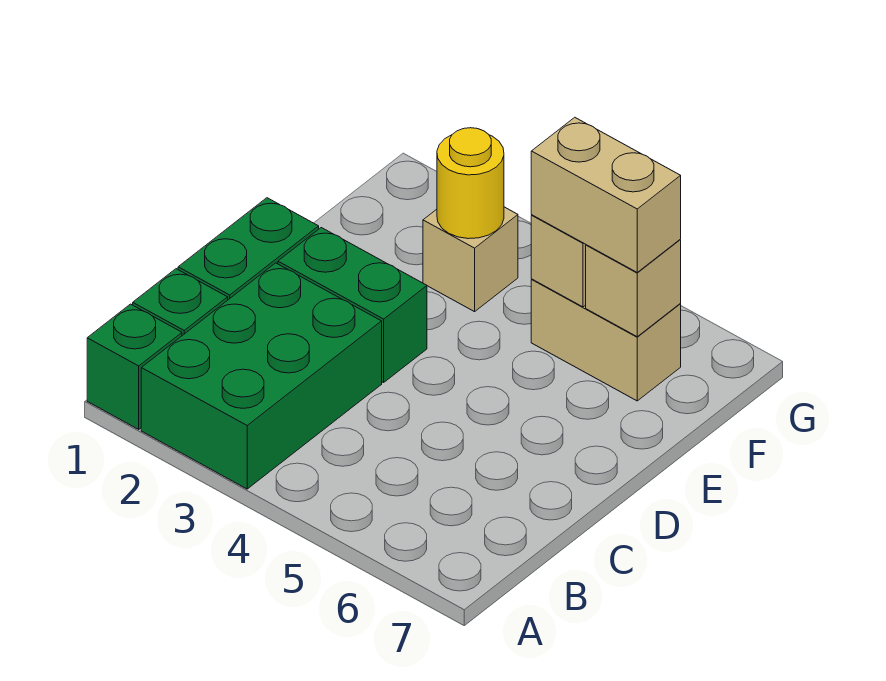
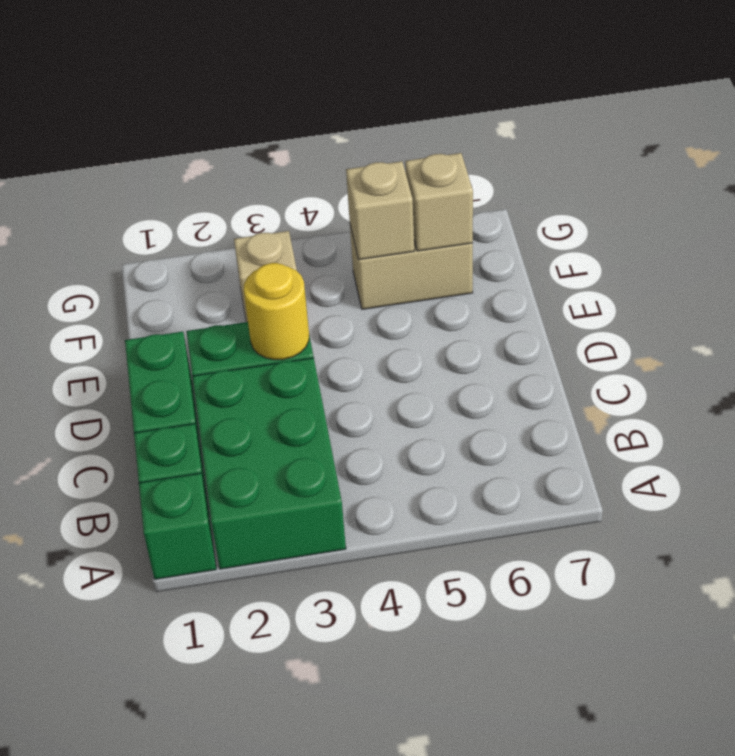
yellow round brick F3 level 2 -> yellow round brick D3 level 2
tan brick F5:F6 level 3 -> none

